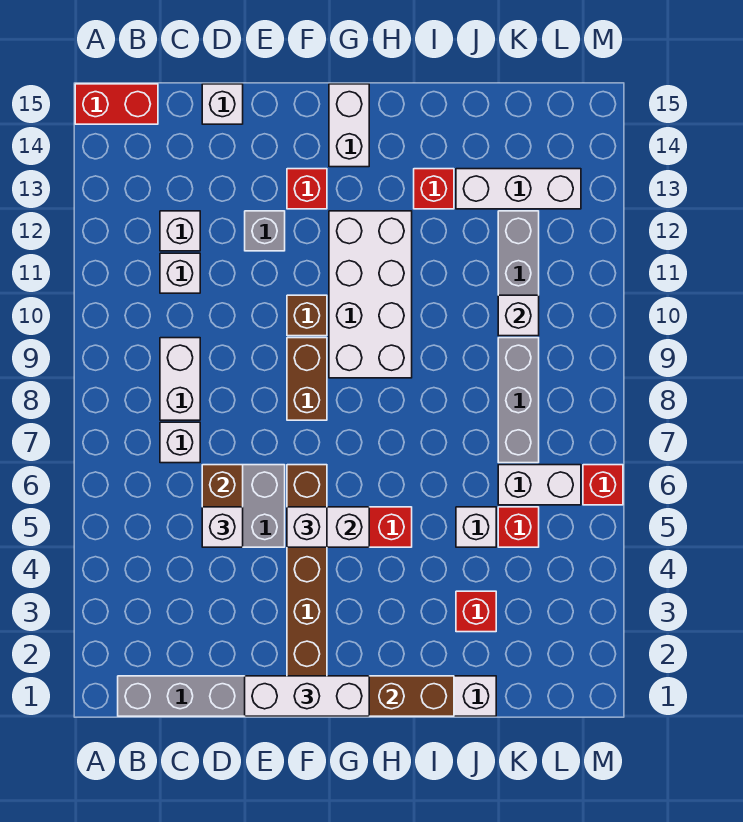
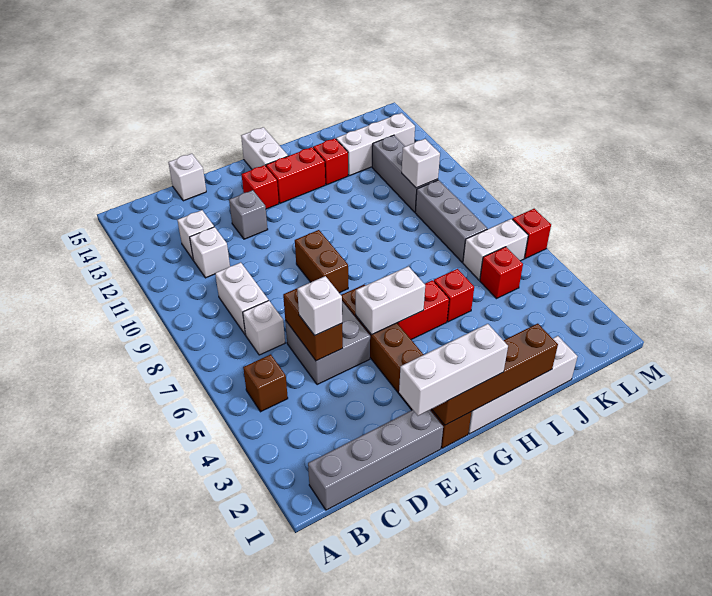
red brick A15:B15 level 1 -> red brick G13:H13 level 1
white brick F5 level 3 -> none
brown brick F10 level 1 -> brown brick B5 level 1
white brick G9:H12 level 1 -> none
red brick J3 level 1 -> red brick I5 level 1
white brick J5 level 1 -> none

